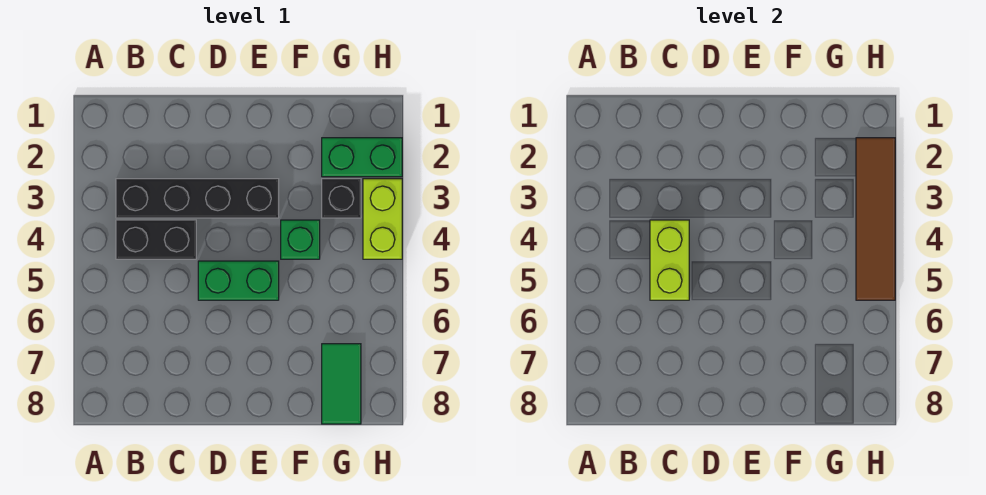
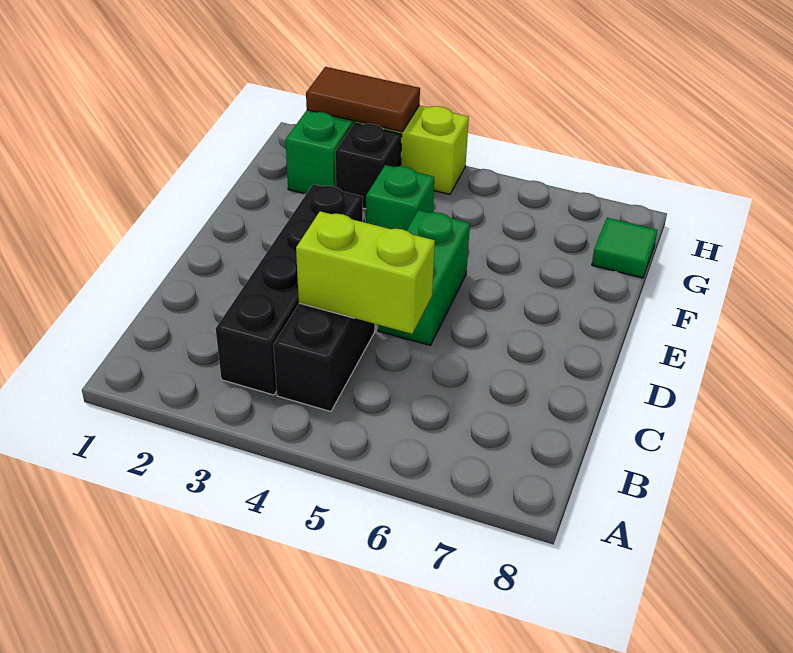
green tile G7:G8 level 1 -> green tile G8 level 1
brown tile H2:H5 level 2 -> brown tile H2:H3 level 2

